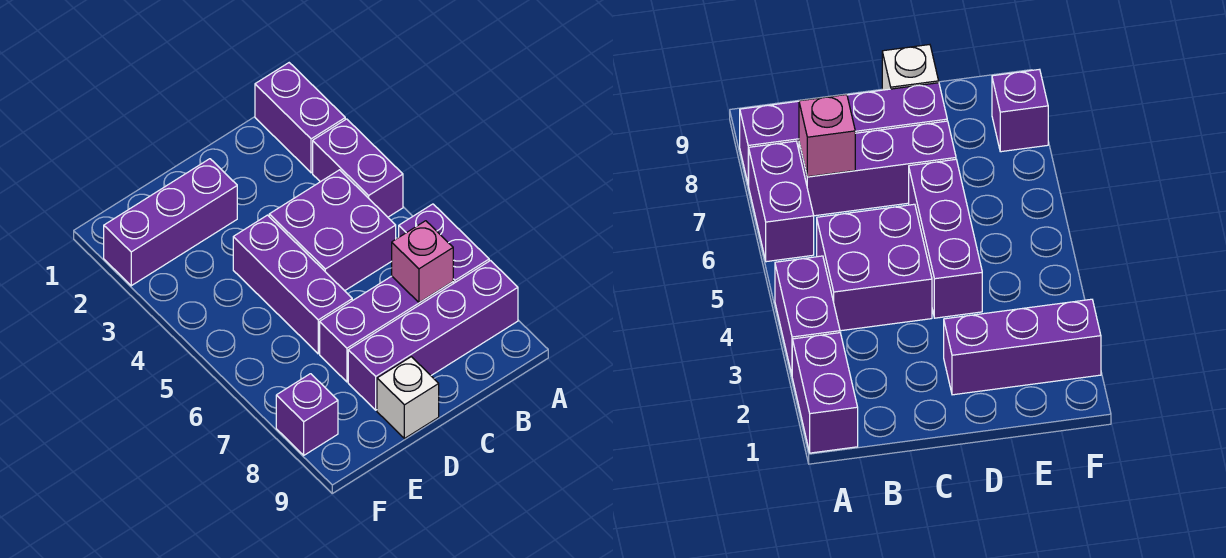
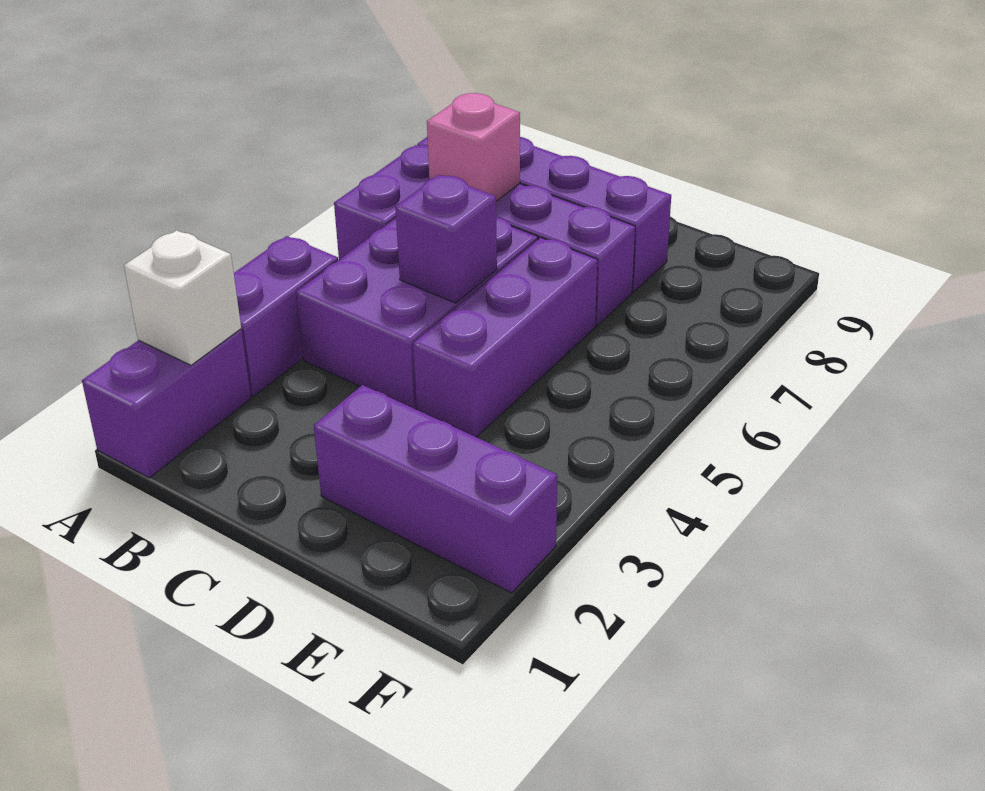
purple brick B4:C5 level 1 -> purple brick B4:C6 level 1
white brick D9 level 1 -> white brick A2 level 2
purple brick F8 level 1 -> purple brick C5 level 2

